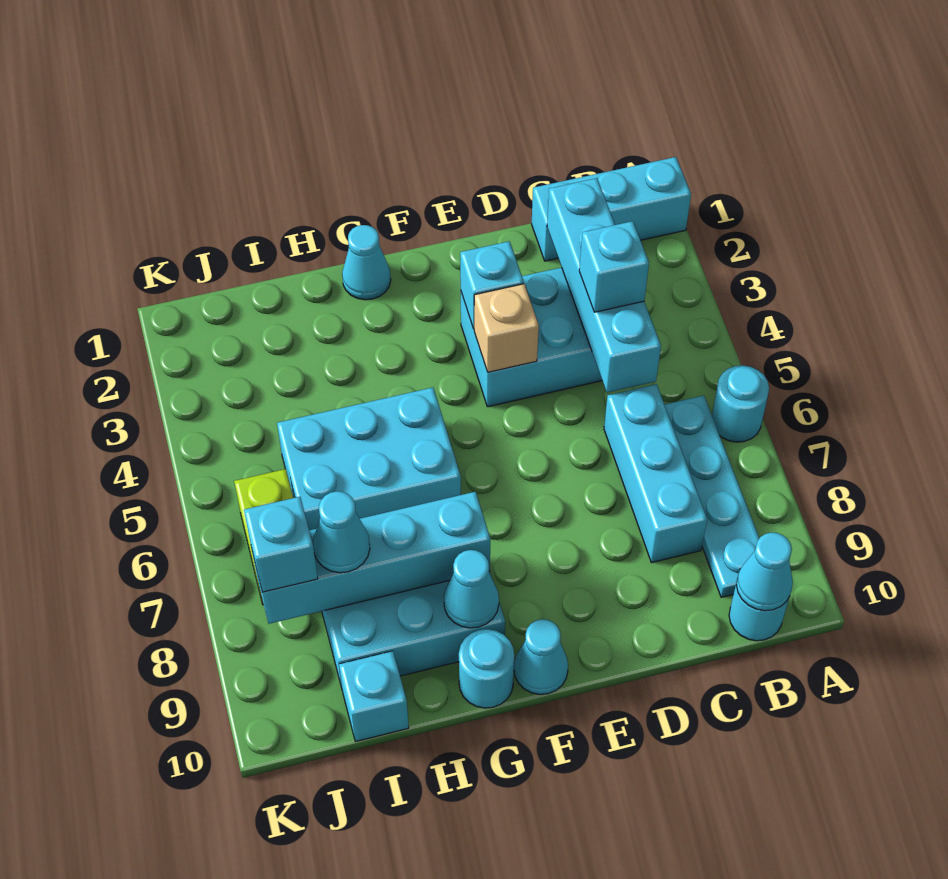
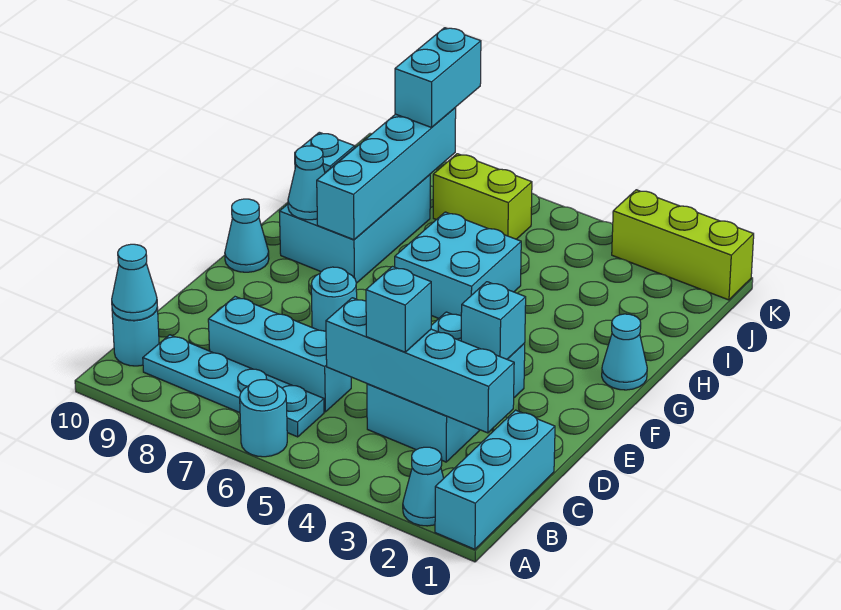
tan brick E4 level 2 -> none
cyan brick G5:I6 level 1 -> cyan brick G5:H6 level 1
cyan round brick G10 level 1 -> cyan round brick E7 level 1
cyan cone I8 level 3 -> cyan cone A2 level 1
cyan brick J8 level 3 -> cyan brick J8:K8 level 3
none -> lime brick K1:K3 level 1

